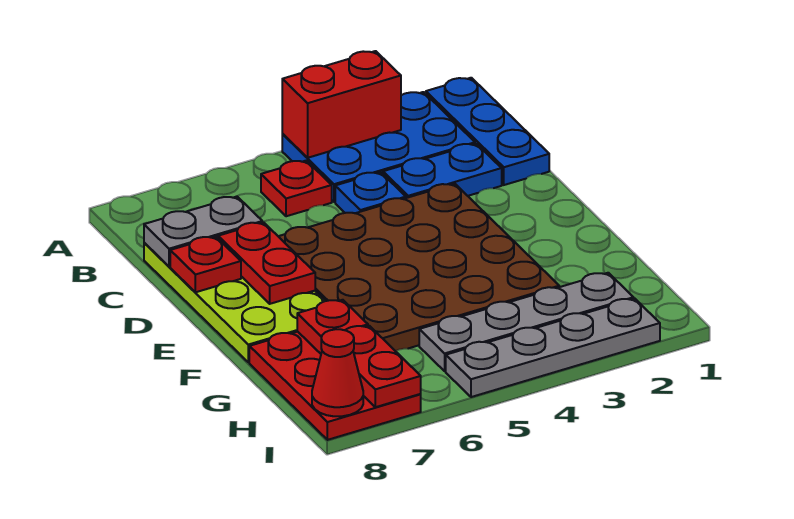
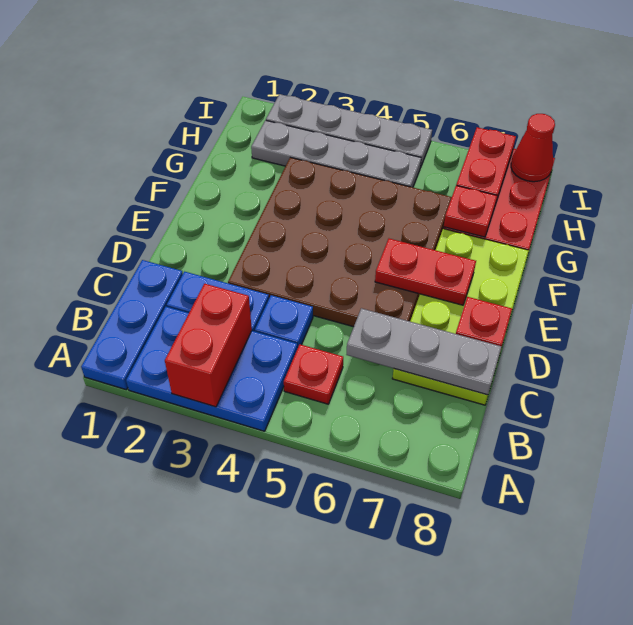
red brick A3:A4 level 2 -> red brick A3:B3 level 2
grey plate C7:C8 level 2 -> grey plate C6:C8 level 2
red plate D7:E7 level 2 -> red plate E6:E7 level 2

